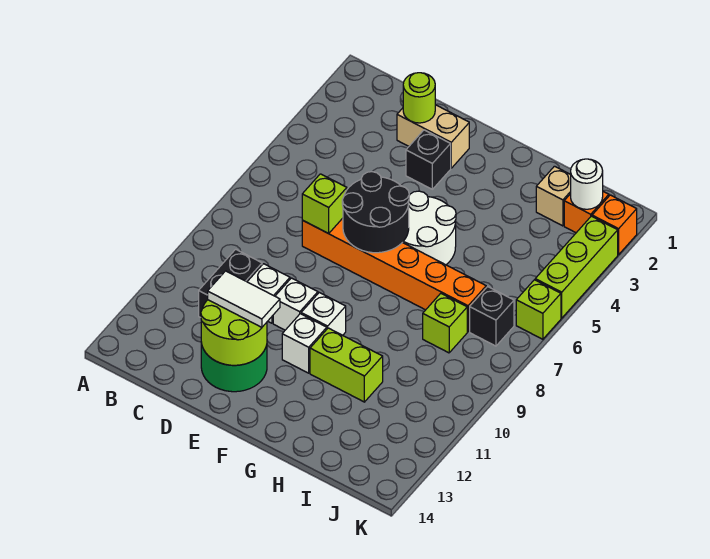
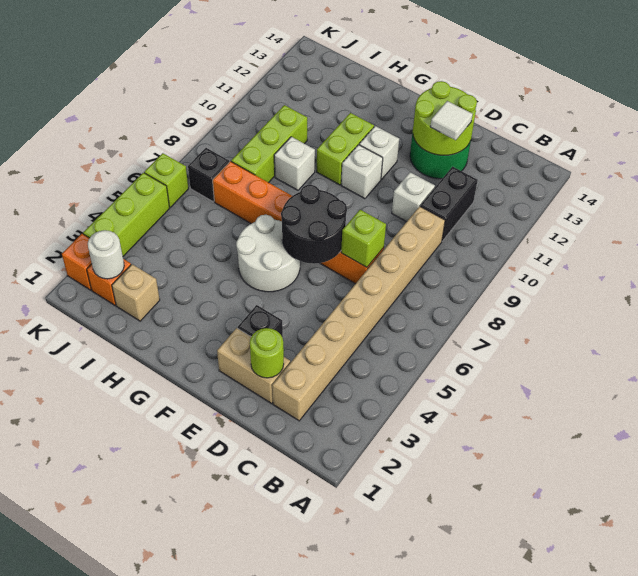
none -> tan brick C2:C9 level 1
white tile D12:E12 level 3 -> white tile D12 level 3
white brick E10 level 1 -> white brick H9 level 1
lime brick G11:H11 level 1 -> lime brick G10:G11 level 1
lime brick I8 level 1 -> lime brick I8:I10 level 1

